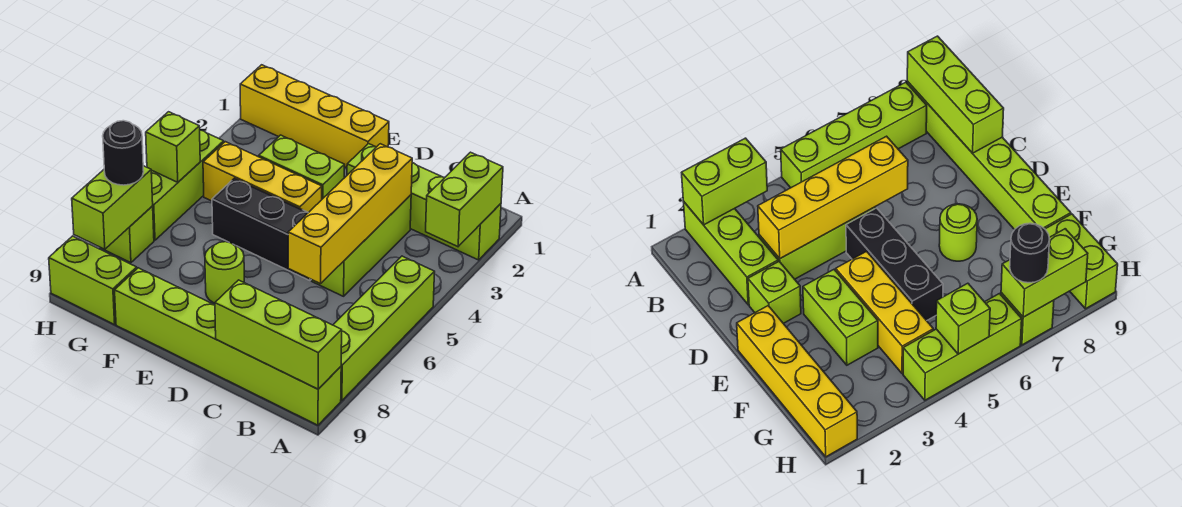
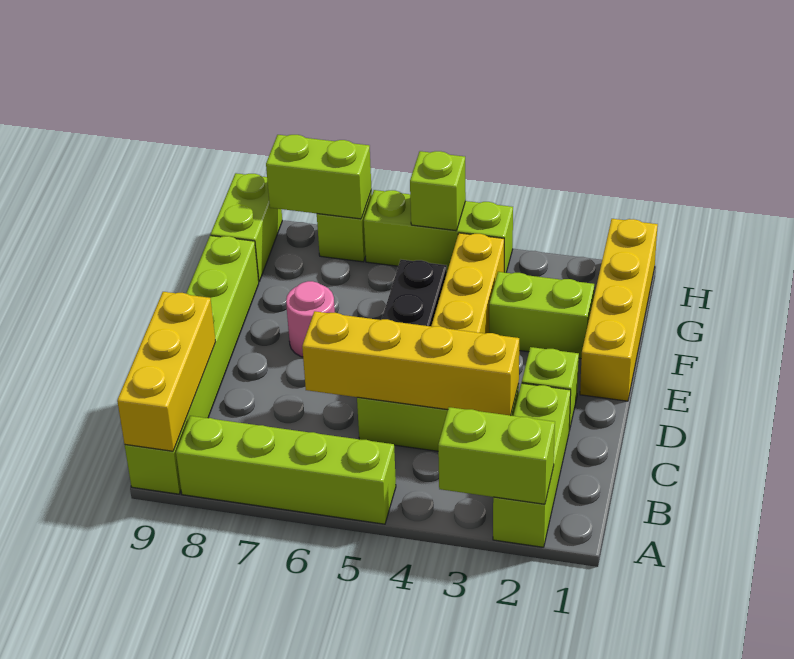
lime brick A9:C9 level 2 -> yellow brick A9:C9 level 2
lime brick E3:F3 level 1 -> lime brick F2:F3 level 1
lime round brick E7 level 1 -> pink round brick E7 level 1
black round brick H7 level 3 -> none

